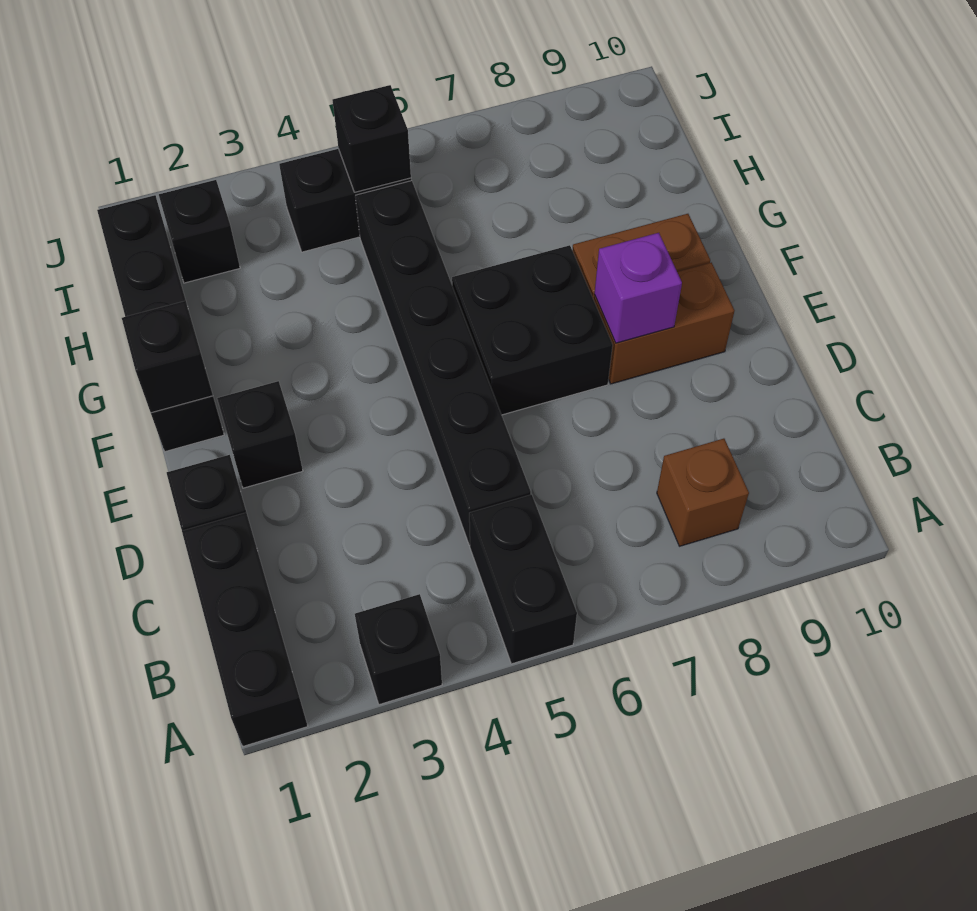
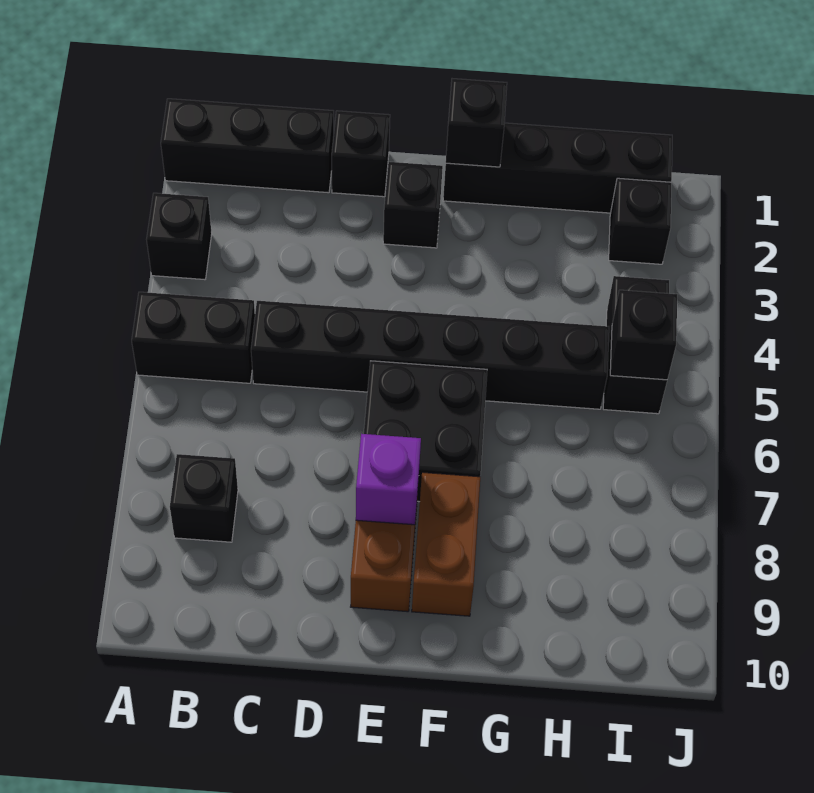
brown brick B8 level 1 -> black brick B8 level 1

